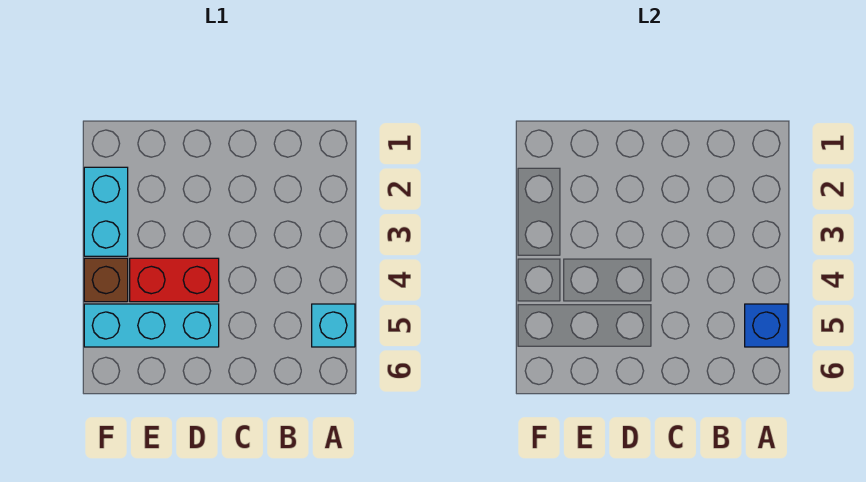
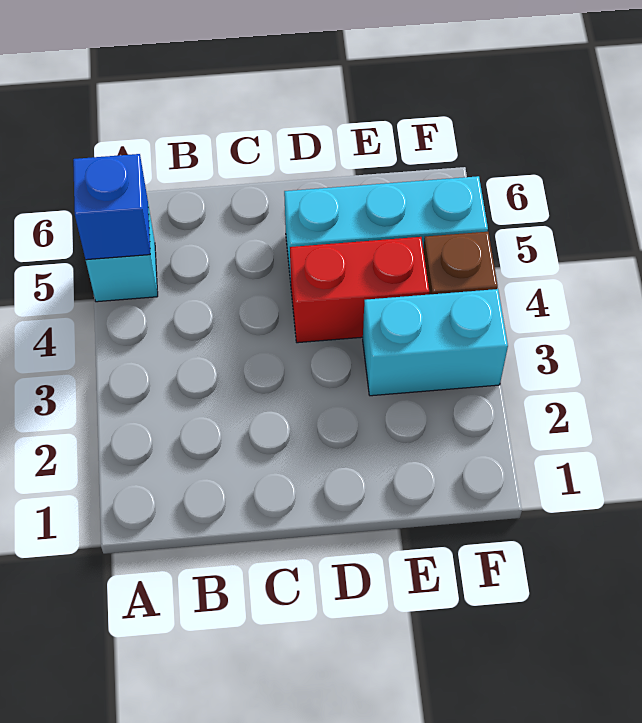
cyan brick F2:F3 level 1 -> cyan brick E3:F3 level 1

